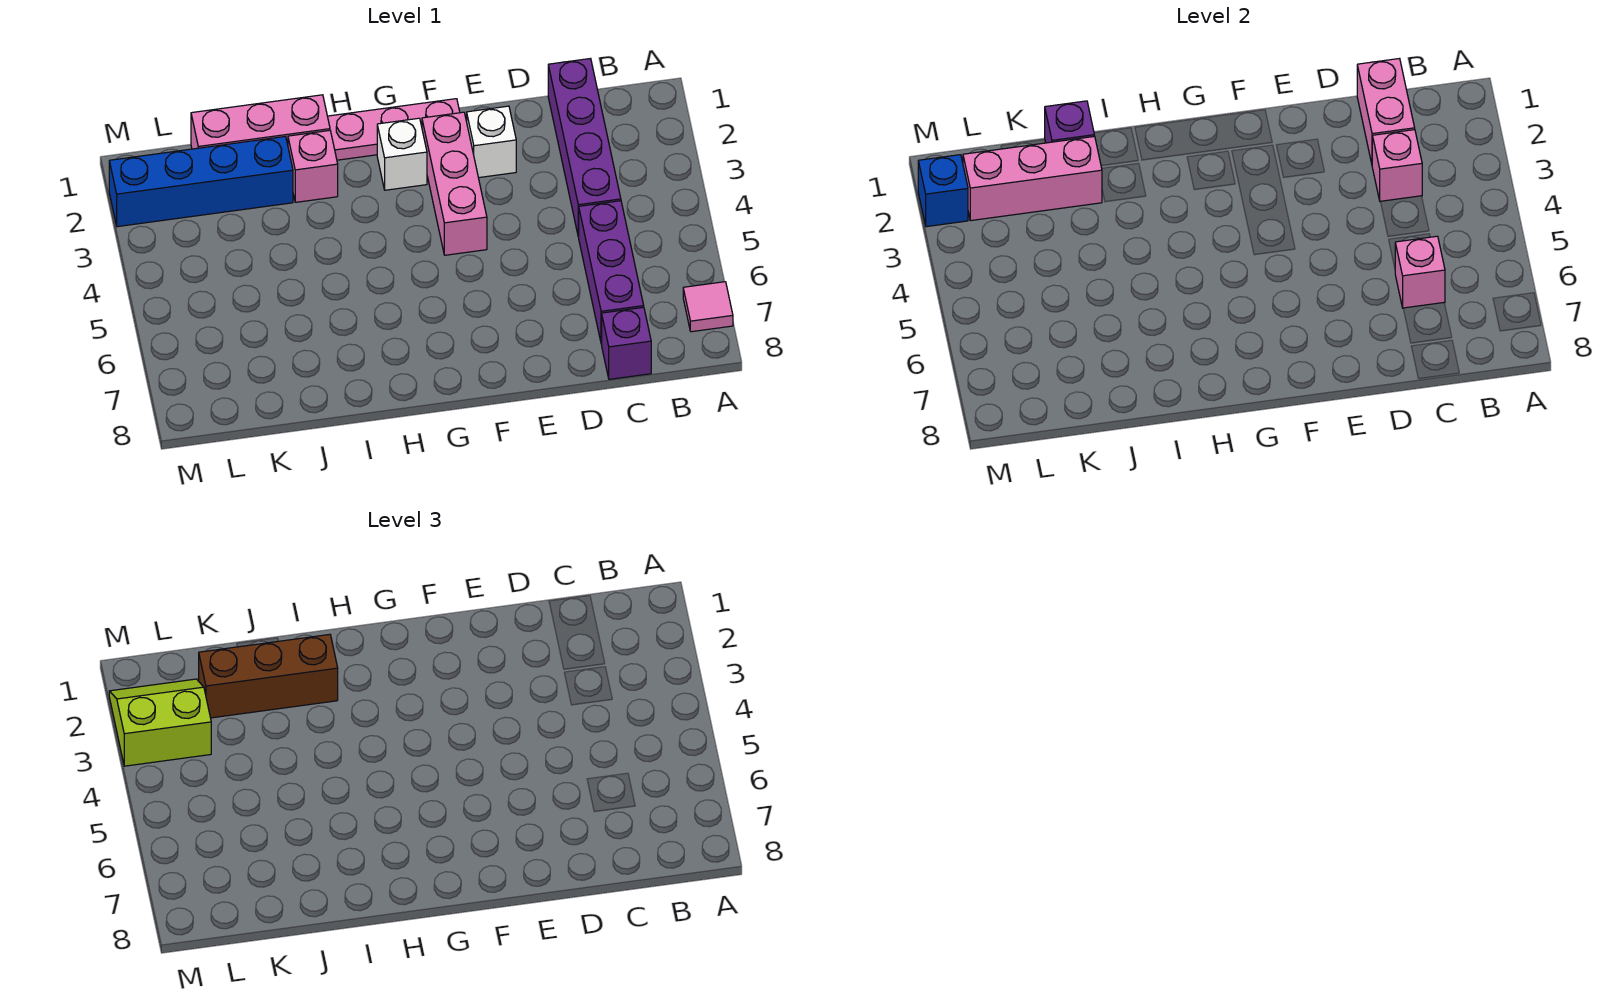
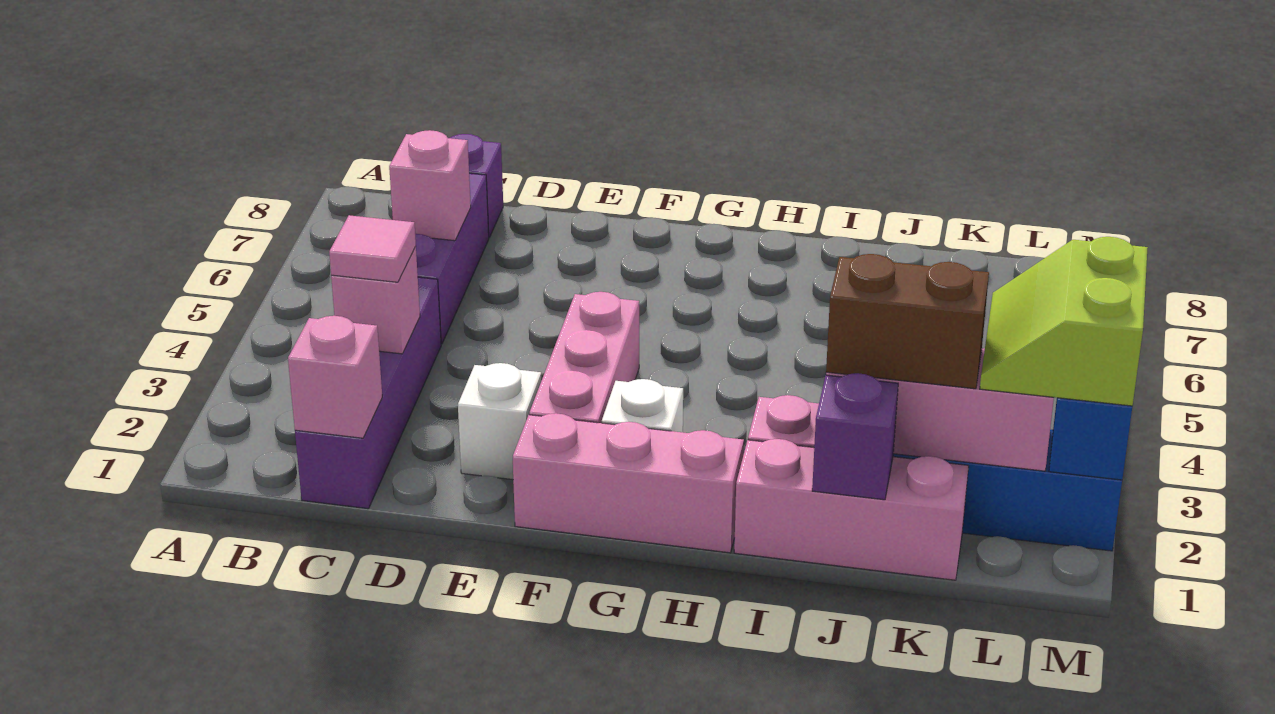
pink tile A7 level 1 -> pink tile C3 level 3
pink brick C1:C2 level 2 -> pink brick C1 level 2
pink plate F1:H1 level 1 -> pink brick F1:H1 level 1
brown brick I2:K2 level 3 -> brown brick J2:K2 level 3
lime slope L2:M3 level 3 top 3 -> lime slope L2:M3 level 3 top M

